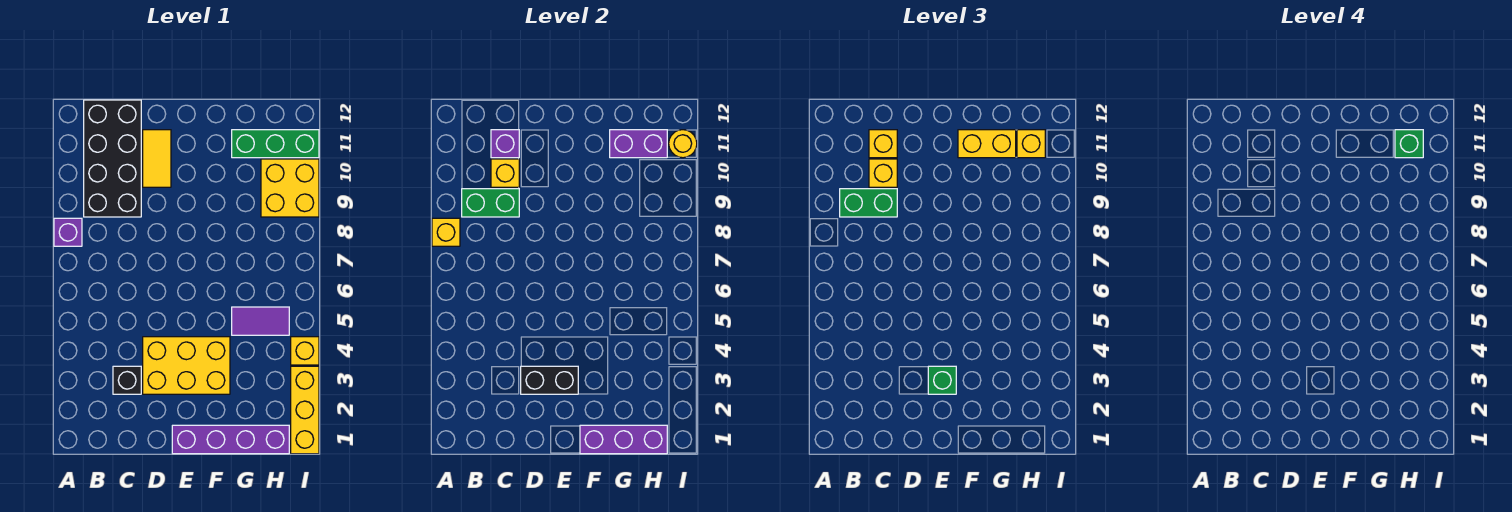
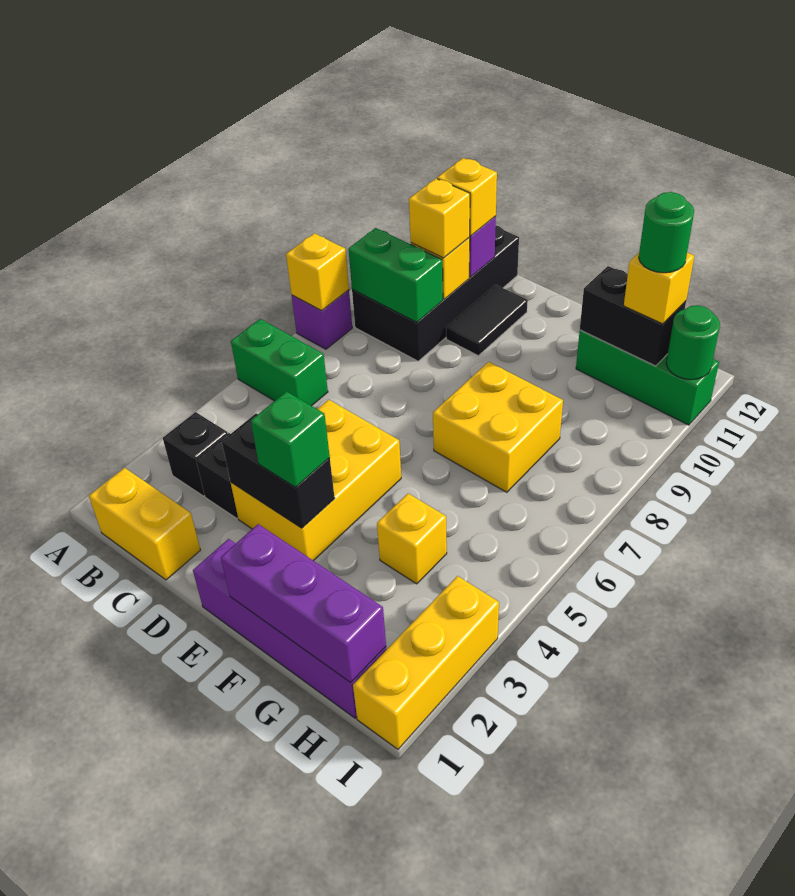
none -> black brick B3 level 1
green brick B9:C9 level 3 -> green brick A6:B6 level 1
yellow brick D3:F4 level 1 -> yellow brick D3:E5 level 1
yellow tile D10:D11 level 1 -> black tile D10:D11 level 1
yellow brick F11:G11 level 3 -> yellow brick B1:C1 level 1
purple tile G5:H5 level 1 -> none
purple brick G11:H11 level 2 -> black brick G11:H11 level 2
yellow brick H9:I10 level 1 -> yellow brick F7:G8 level 1
green brick H11 level 4 -> green round brick H11 level 4
yellow brick I4 level 1 -> yellow brick G4 level 1
yellow round brick I11 level 2 -> green round brick I11 level 2

